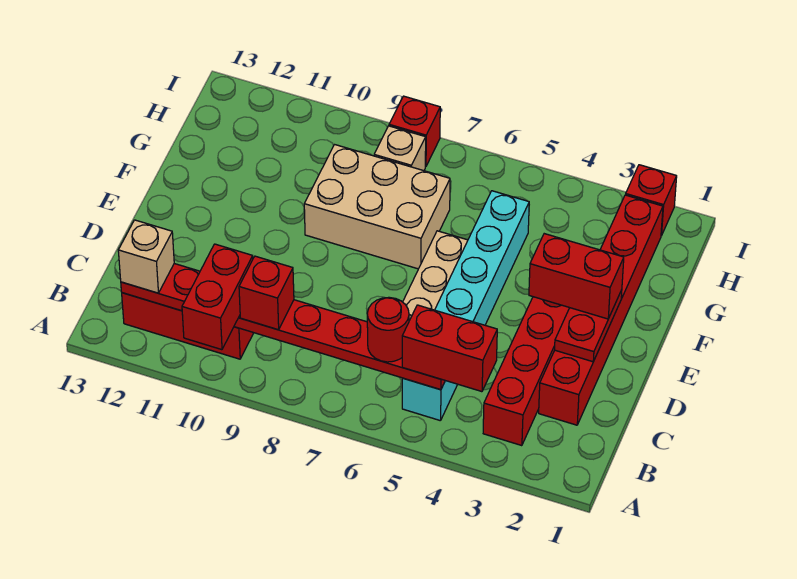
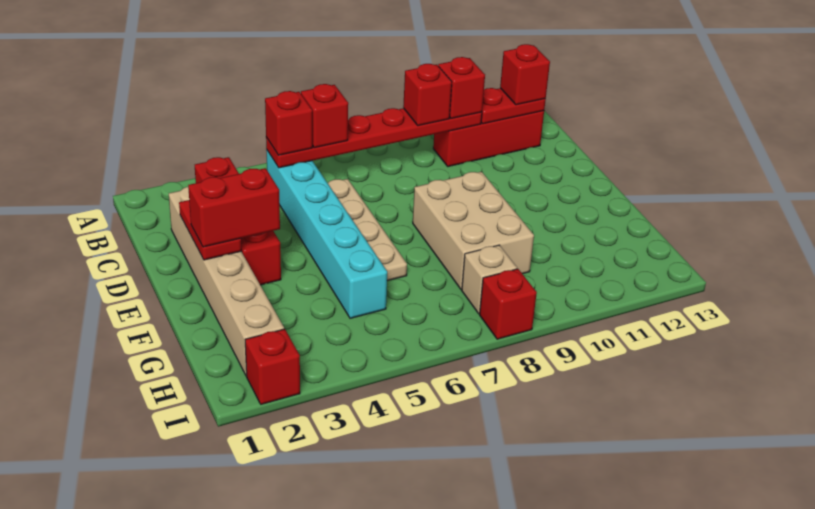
red brick A10:B10 level 3 -> red brick B10 level 3
red brick B4:B5 level 3 -> red brick B5 level 3
red round brick B6 level 3 -> red brick B6 level 3
tan brick B12 level 3 -> red brick B12 level 3
red brick C2:H2 level 1 -> tan brick C2:H2 level 1
tan brick F7:G9 level 1 -> tan brick E8:G9 level 1

